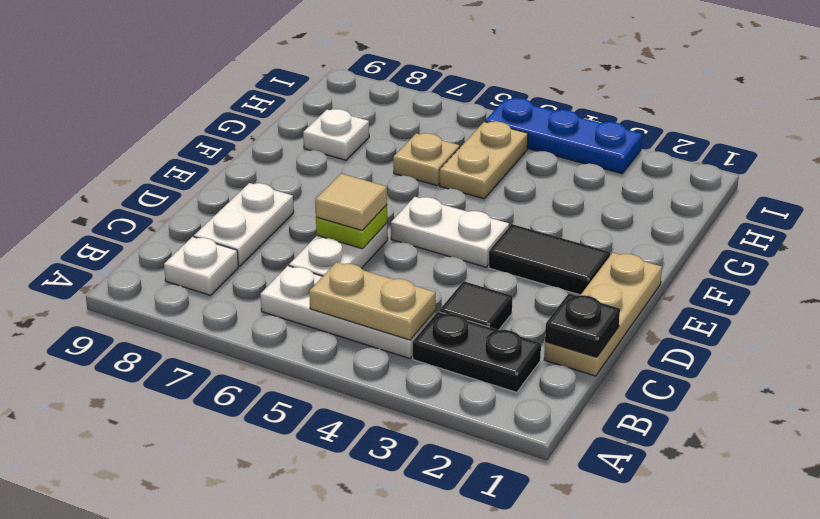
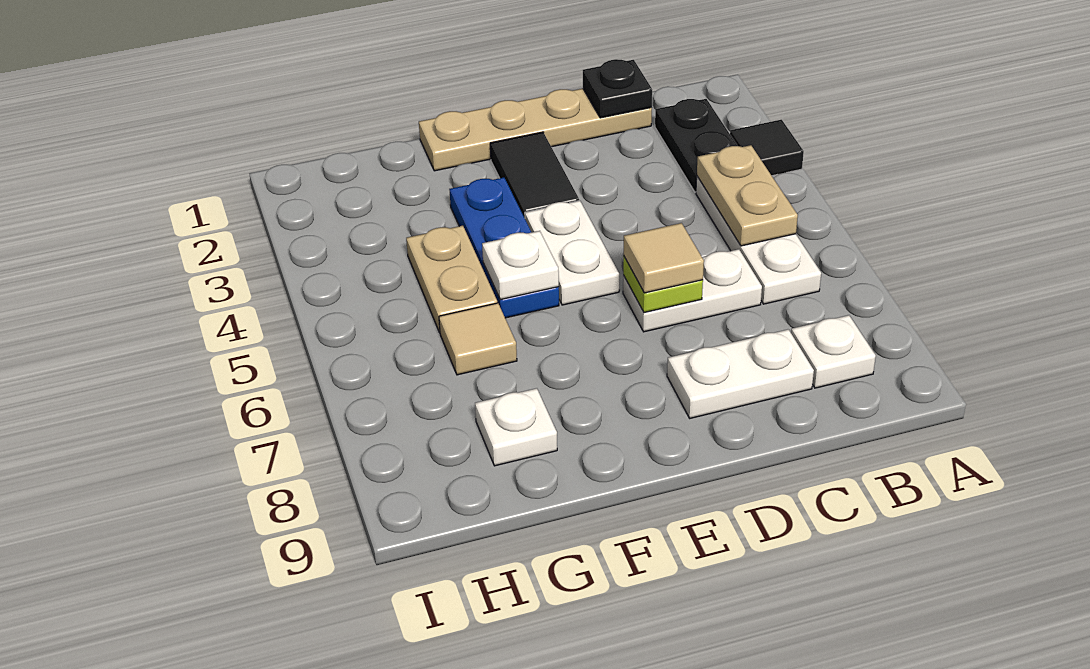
tan plate C1:E1 level 1 -> tan plate C1:F1 level 1
black tile C3 level 1 -> black tile A3 level 1
none -> white plate F5 level 2
tan plate G5:H5 level 1 -> tan plate G4:G5 level 1
tan plate G6 level 1 -> tan tile G6 level 1
blue plate I3:I5 level 1 -> blue plate F3:F5 level 1

